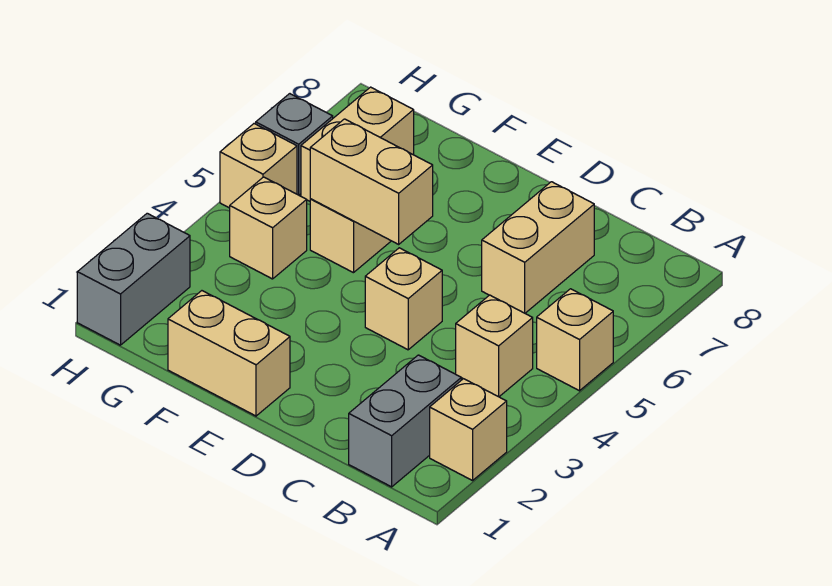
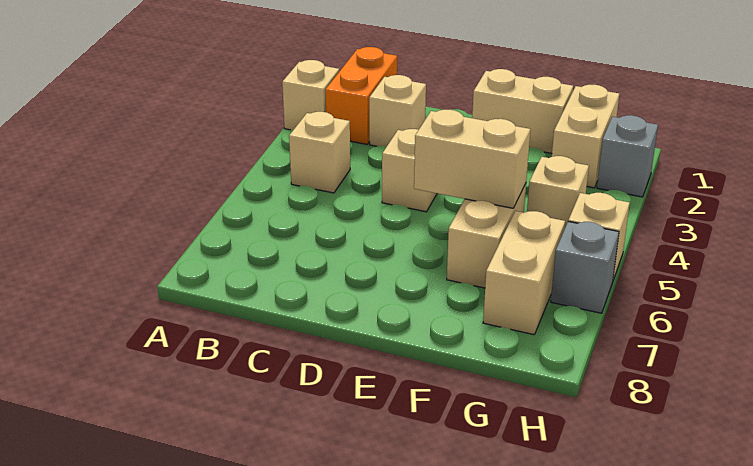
tan brick A5 level 1 -> tan brick C2 level 1
grey brick B1:B2 level 1 -> orange brick B1:B2 level 1
tan brick C6:C7 level 1 -> tan brick G1:G2 level 1
grey brick H1:H2 level 1 -> grey brick H2 level 1

